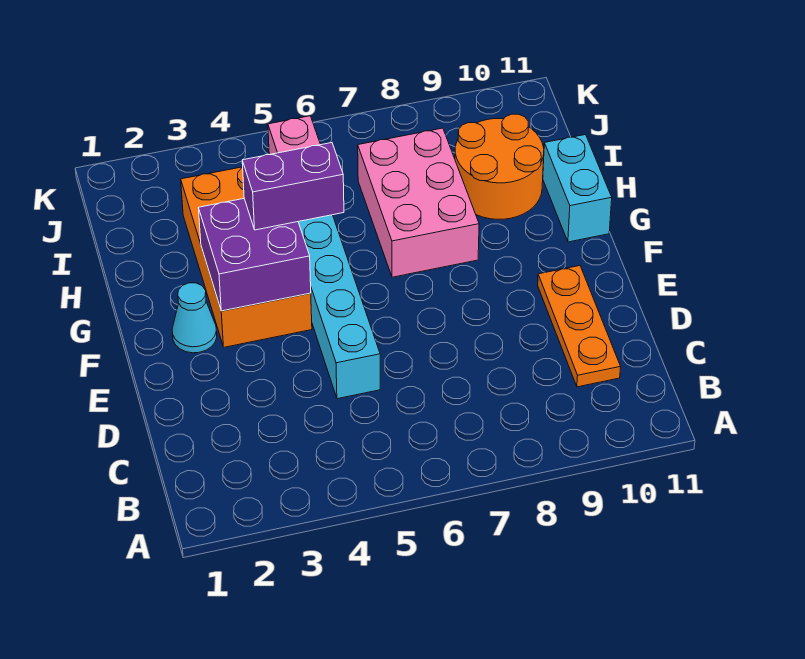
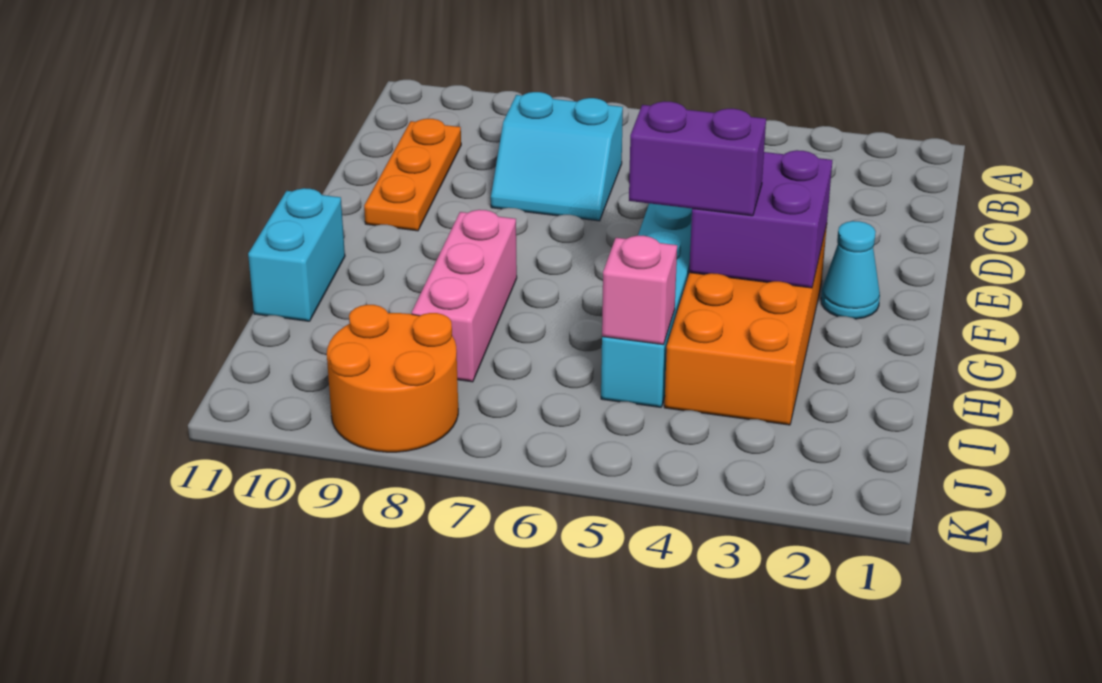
none -> cyan slope C7:D8 level 1 top C
pink brick G7:I8 level 1 -> pink brick G8:I8 level 1
orange round brick H9:I10 level 1 -> orange round brick J8:K9 level 1

